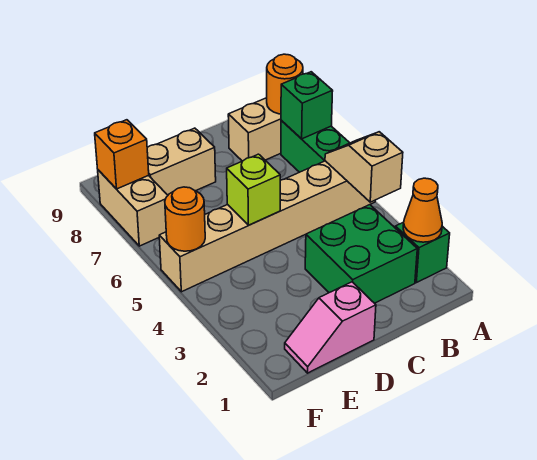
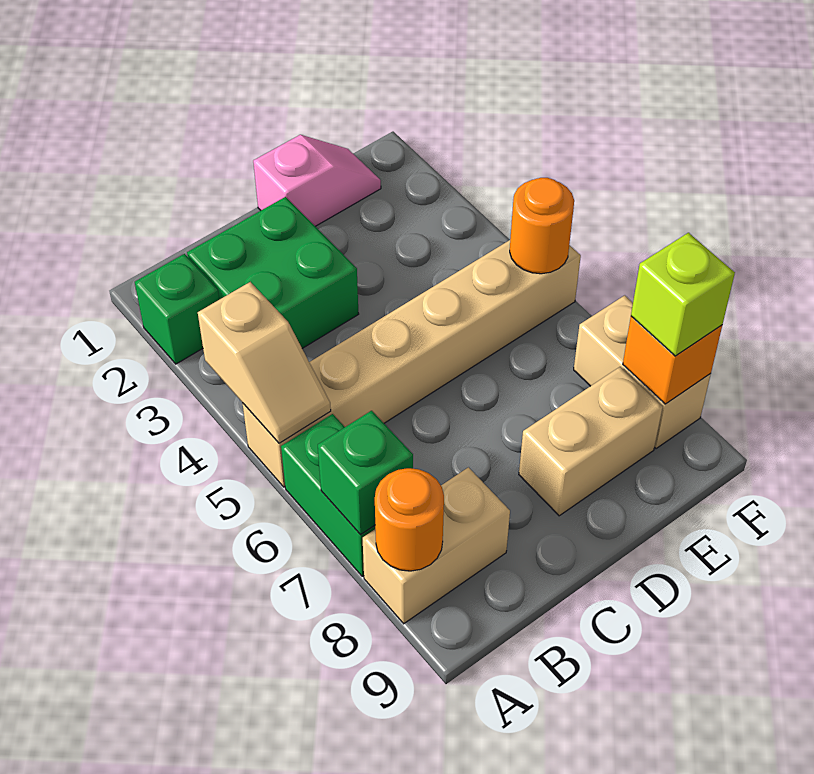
orange cone A2 level 2 -> none
lime brick D5 level 2 -> lime brick F8 level 3

